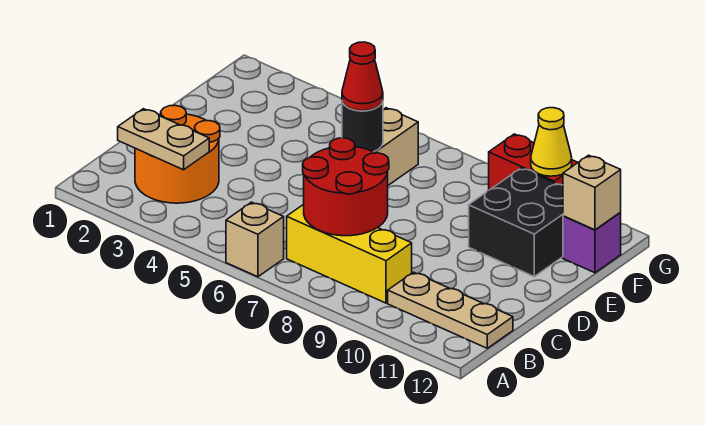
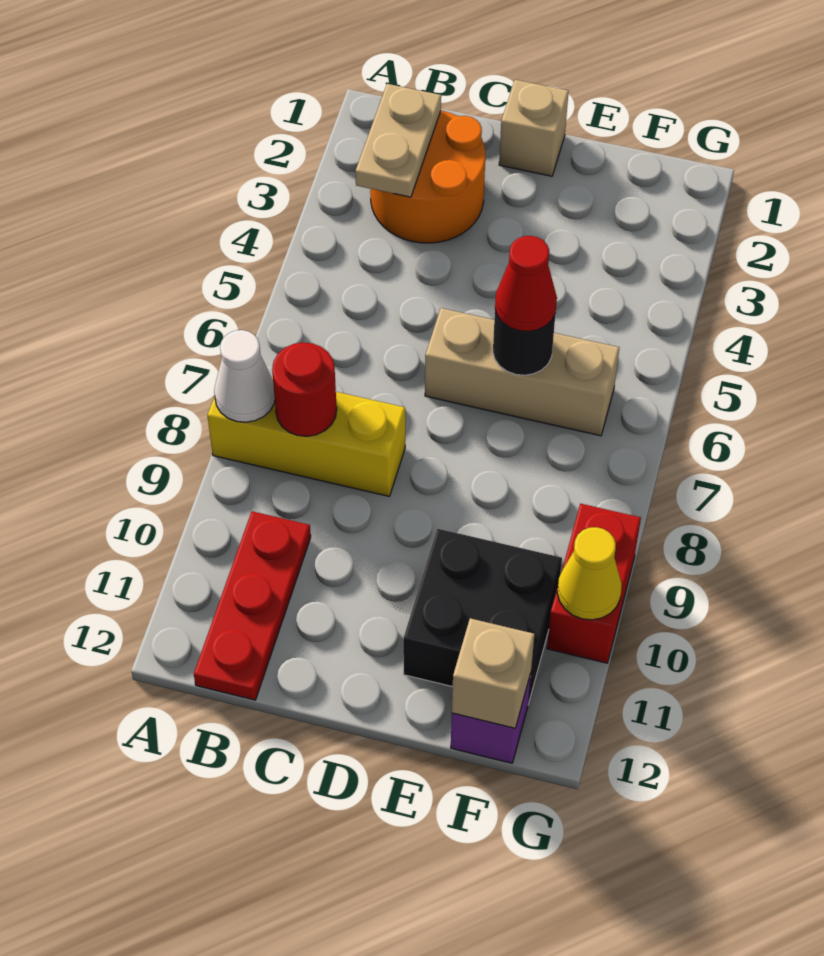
tan brick A6 level 1 -> tan brick D1 level 1
none -> white cone A8 level 2
yellow brick B7:B9 level 1 -> yellow brick A8:C8 level 1
red round brick B7:C8 level 2 -> red round brick B8 level 2
tan plate B10:B12 level 1 -> red plate B10:B12 level 1

